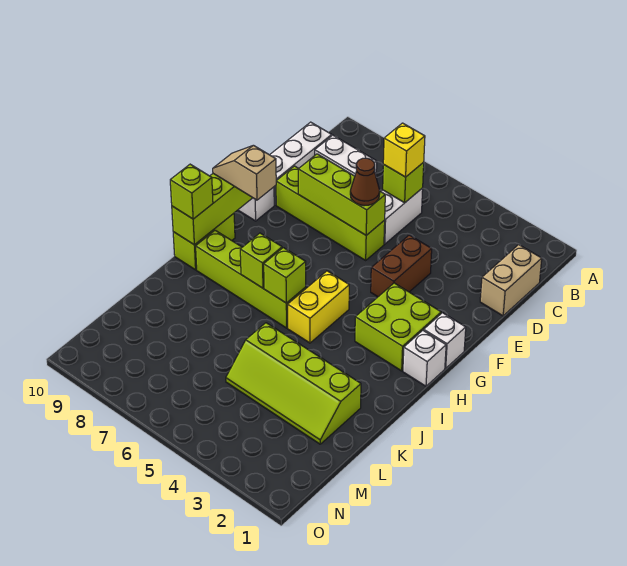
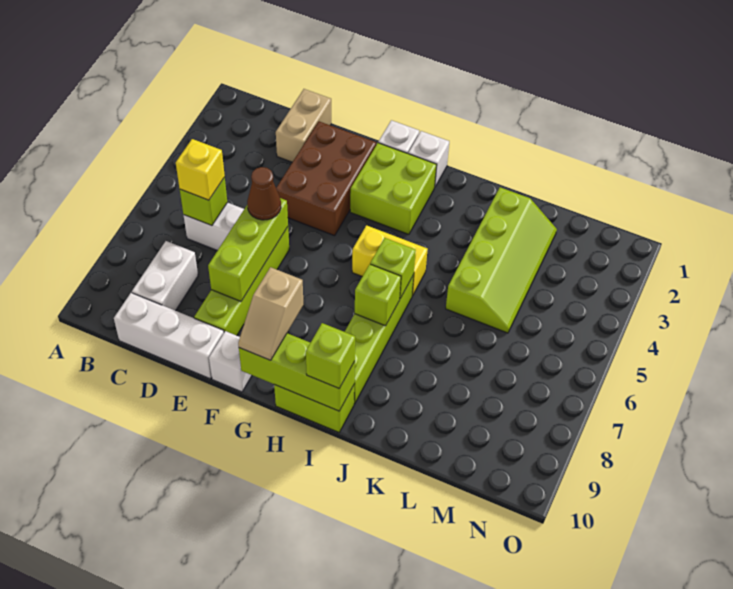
tan brick C1:D1 level 1 -> tan brick D1:D2 level 1
brown brick E4:F4 level 1 -> brown brick E2:F4 level 1

